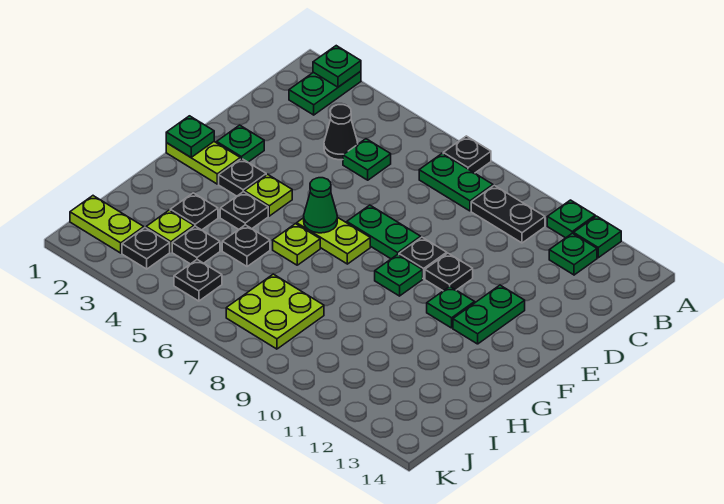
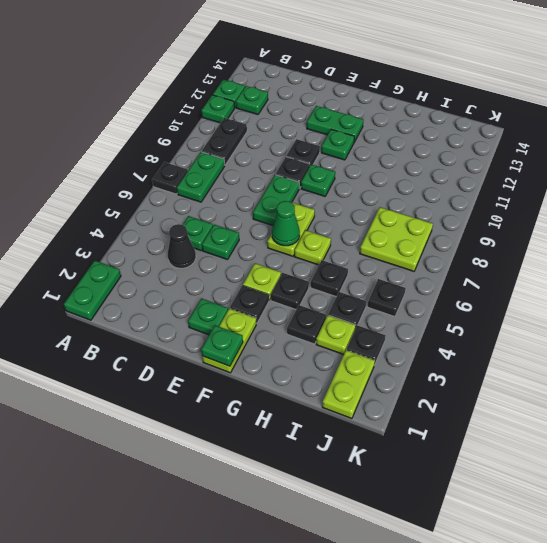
green plate A2:B2 level 1 -> green plate A1:A2 level 1
green plate A2 level 2 -> green plate D5 level 1

